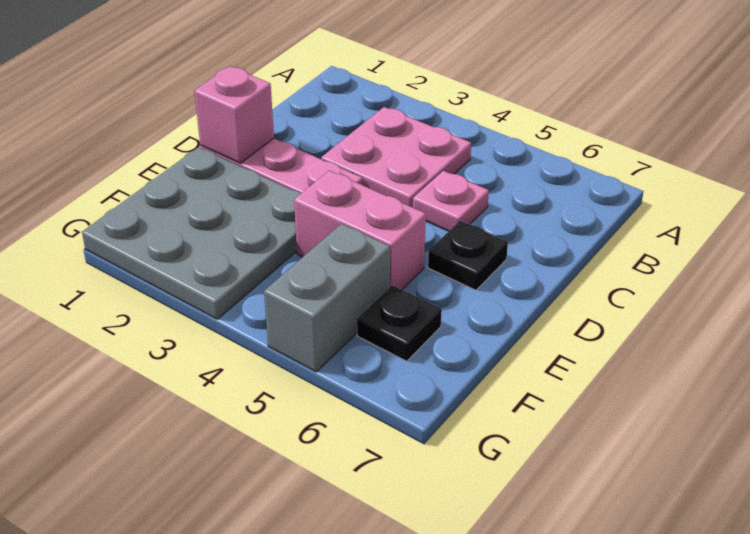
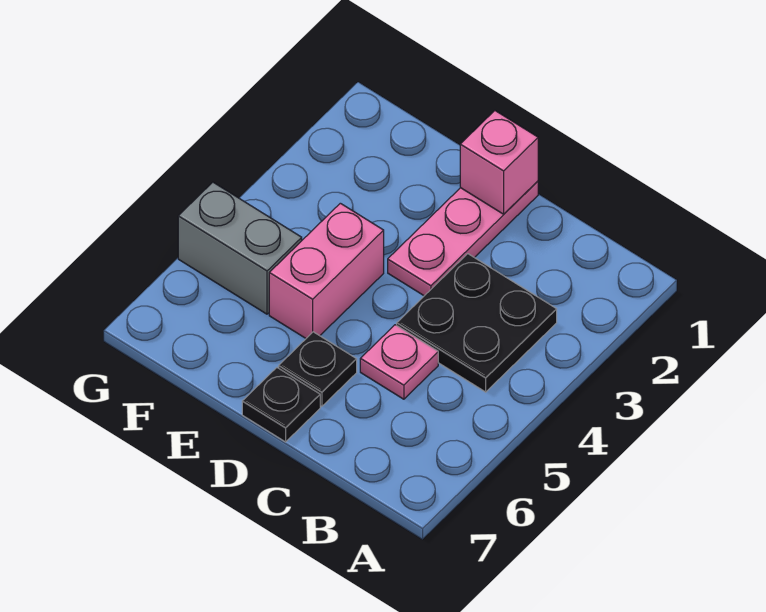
pink plate B3:C4 level 1 -> black plate B3:C4 level 1
grey plate E1:G3 level 1 -> none
black plate F6 level 1 -> black plate D7 level 1

